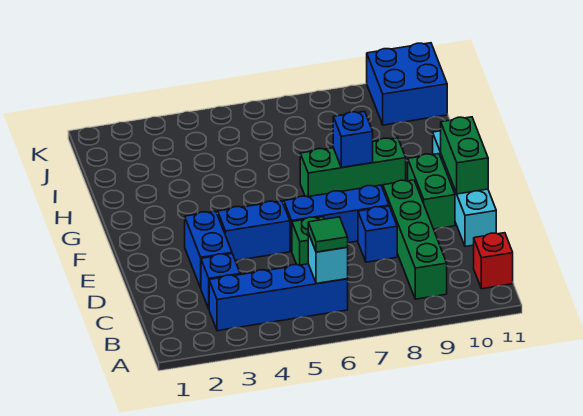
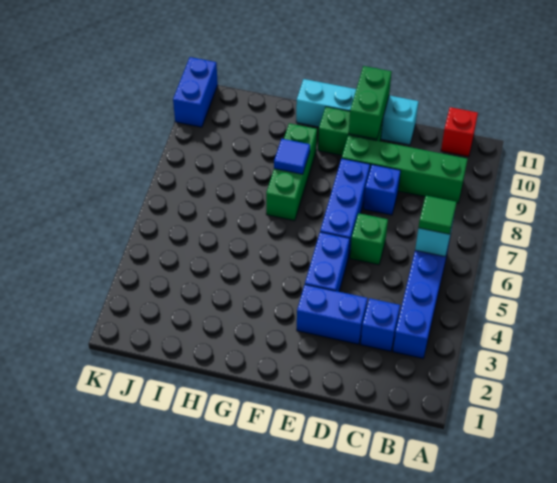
green brick E11:F11 level 2 -> green brick E10:E11 level 2
blue brick G8 level 2 -> blue tile G8 level 2
blue brick J10:K11 level 1 -> blue brick K10:K11 level 1

